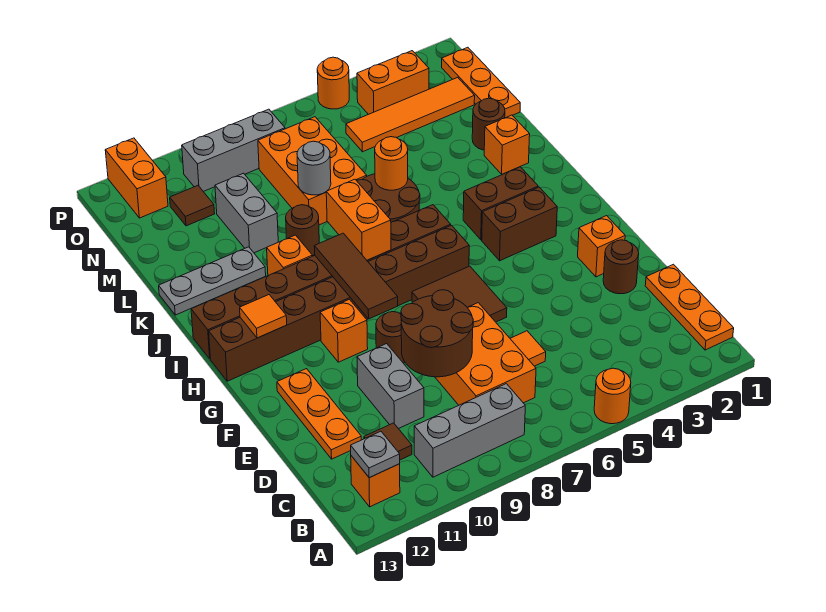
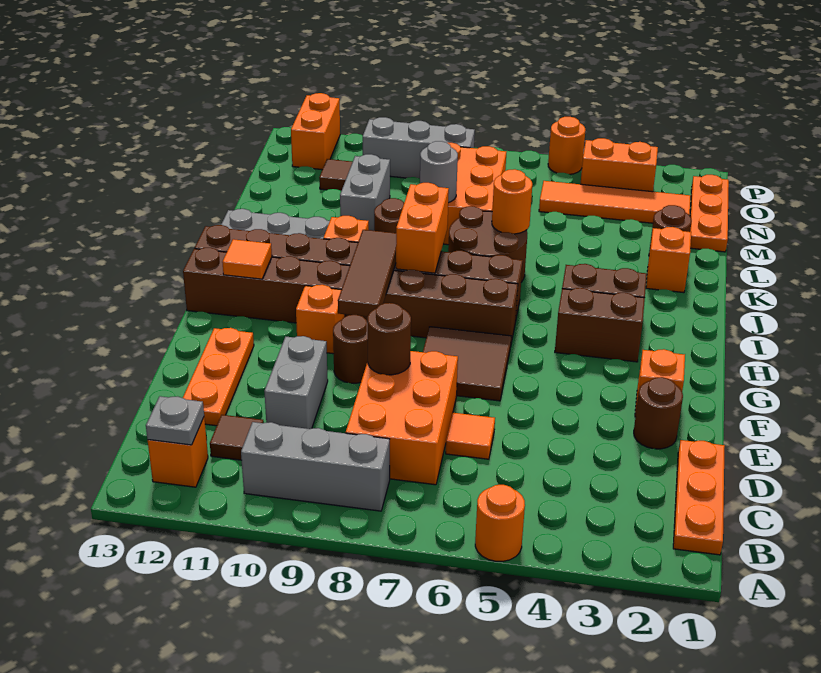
brown round brick D8:E9 level 2 -> brown round brick E8 level 2

